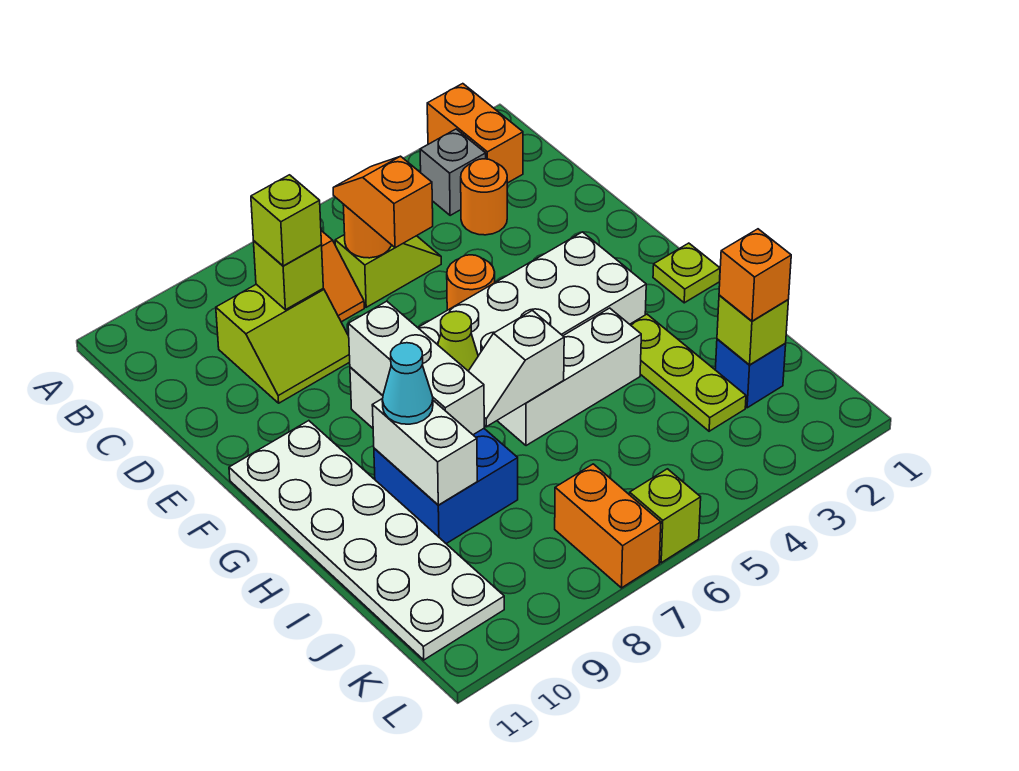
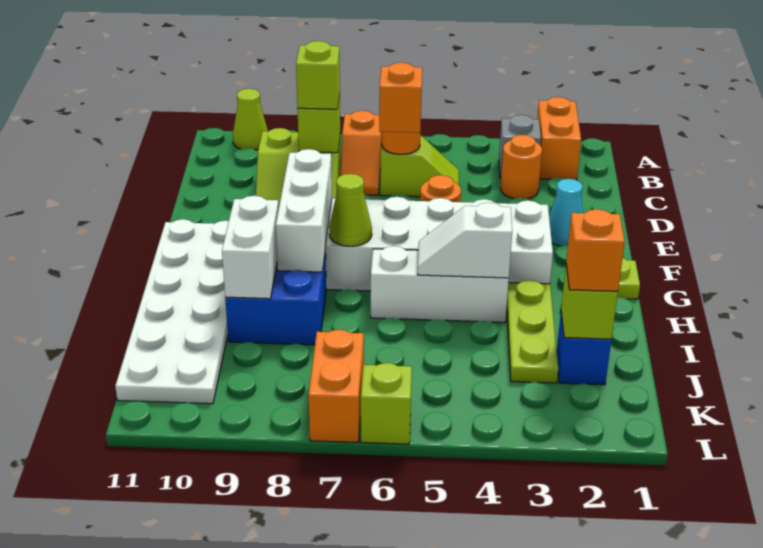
none -> lime cone A10 level 1
white slope H6:H7 level 2 top 6 -> white slope H4:H5 level 2 top 4
cyan cone H9 level 3 -> cyan cone E2 level 1

